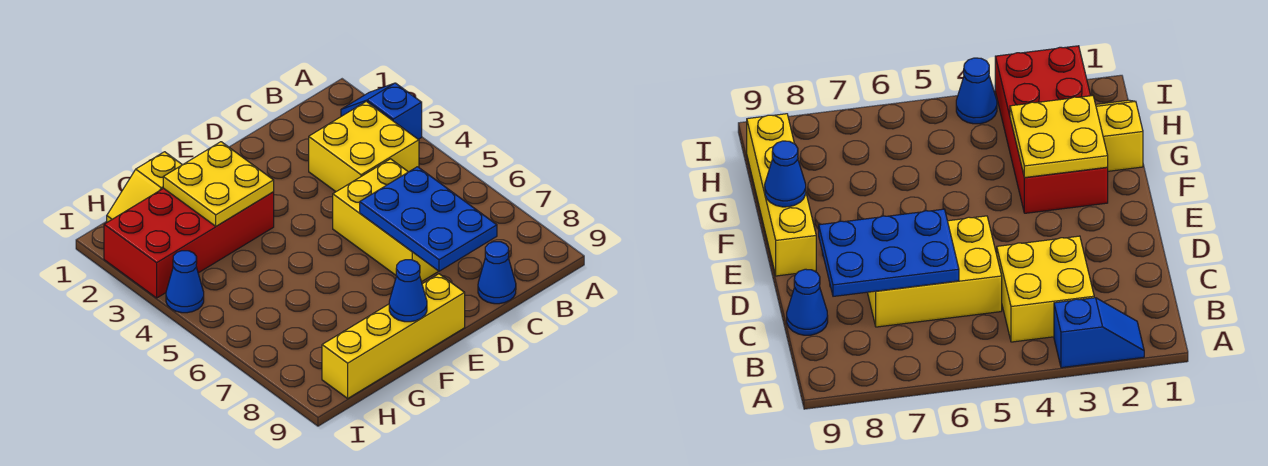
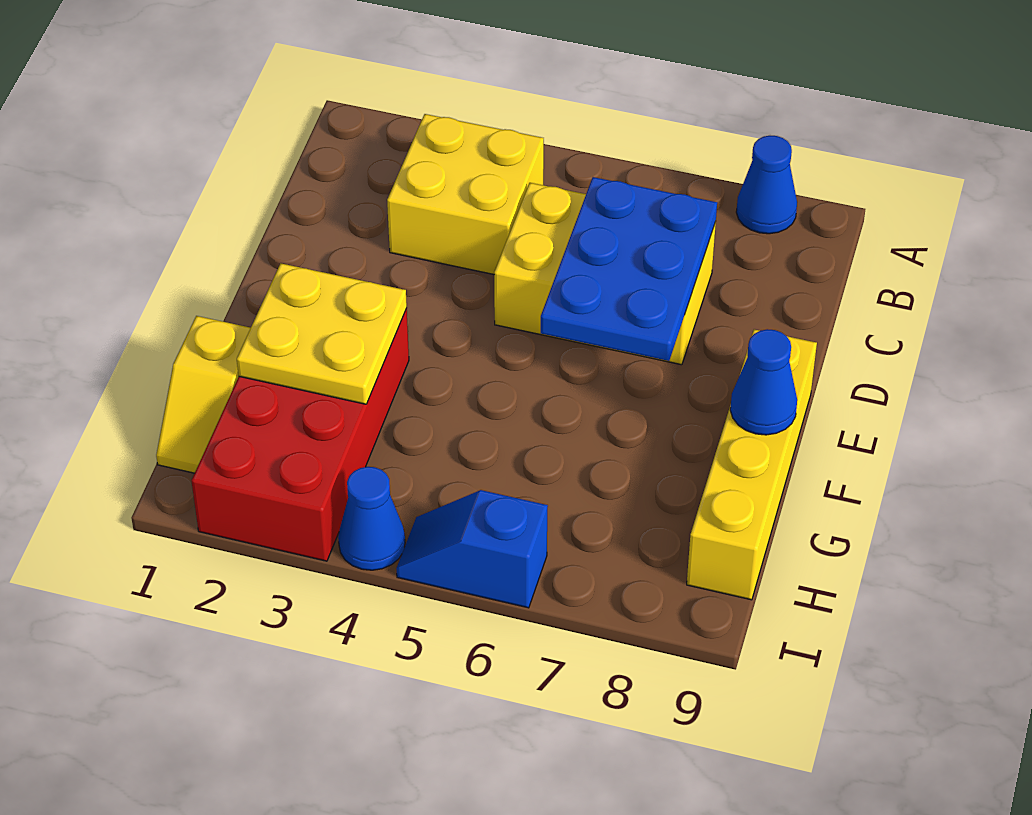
blue slope A2:A3 level 1 top 3 -> blue slope I5:I6 level 1 top 6
blue plate C6:D8 level 2 -> blue plate C6:E7 level 2
blue cone C9 level 1 -> blue cone A8 level 1

